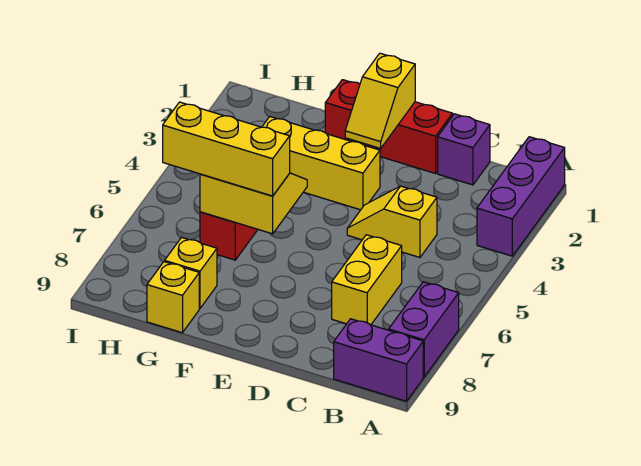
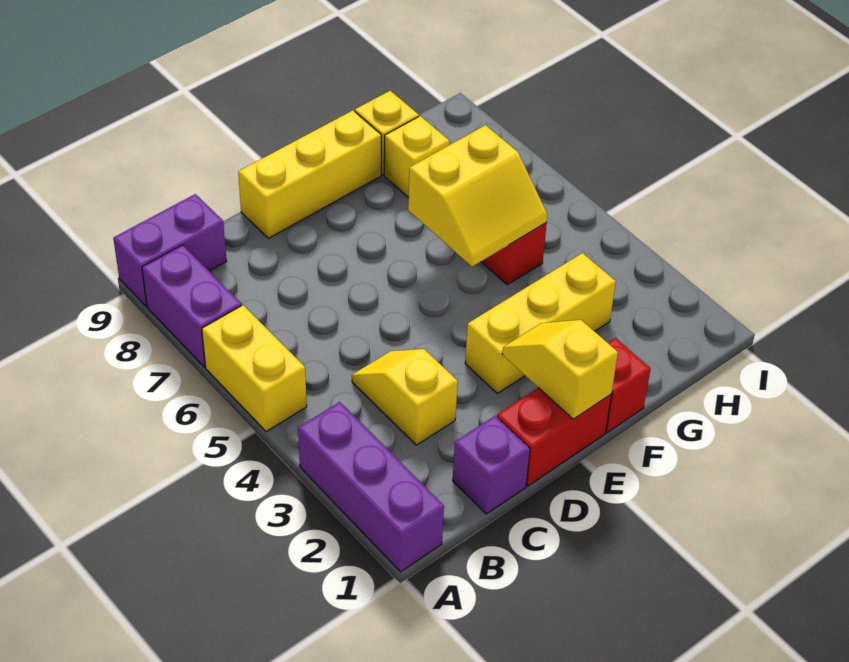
yellow slope C4:D4 level 1 top C -> yellow slope C3:C4 level 1 top 3
yellow brick C6:C7 level 1 -> yellow brick A5:A6 level 1
yellow brick F6:H6 level 3 -> yellow brick D9:F9 level 1

